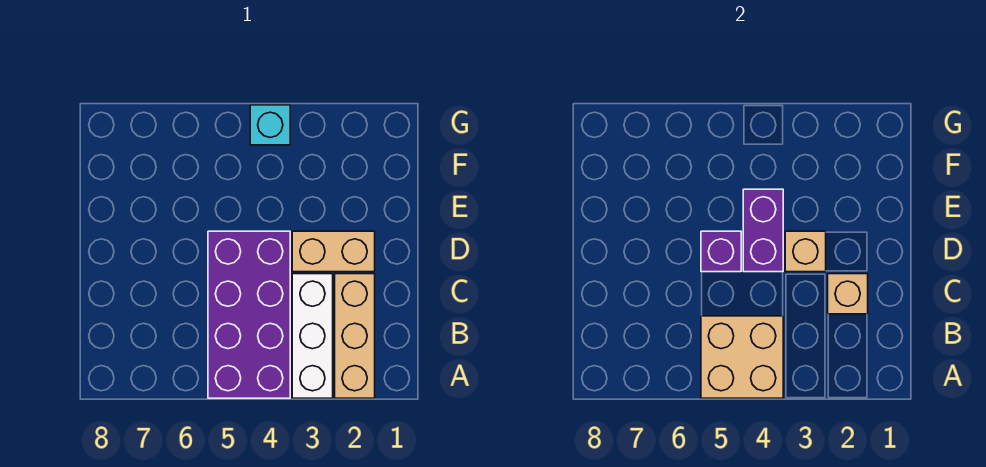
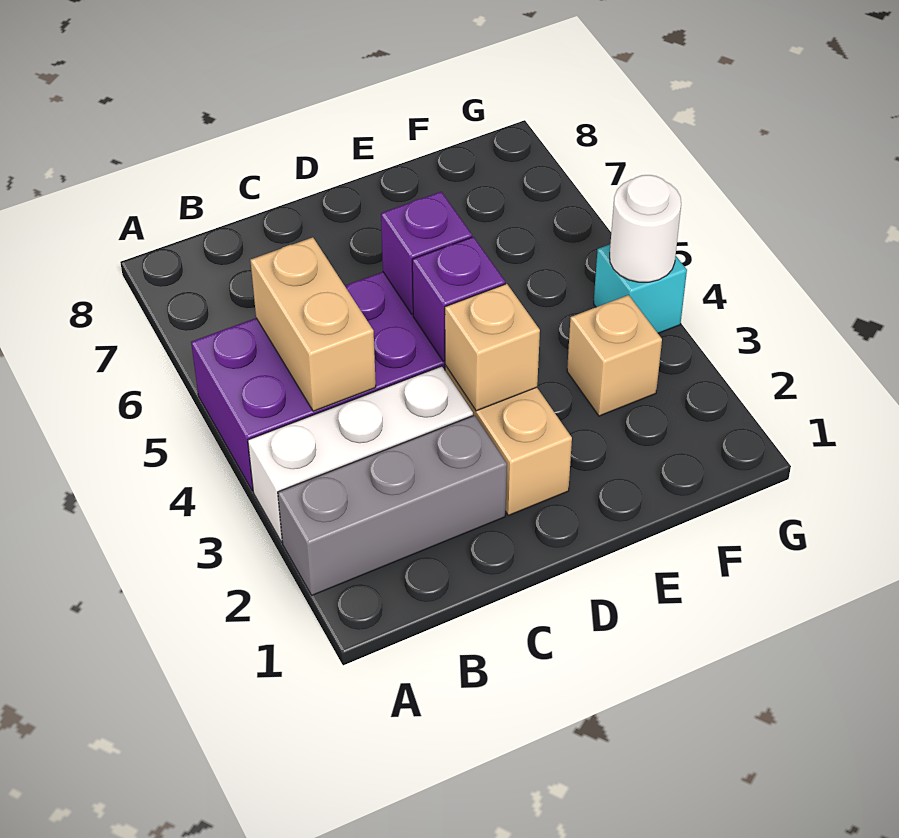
tan brick A2:C2 level 1 -> grey brick A2:C2 level 1
tan brick A4:B5 level 2 -> tan brick B4:B5 level 2
tan brick C2 level 2 -> tan brick F3 level 1
purple brick D4:E4 level 2 -> purple brick D4 level 2
none -> white round brick G4 level 2

